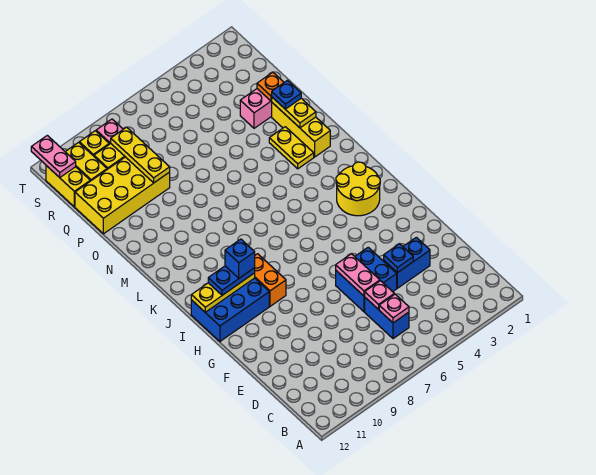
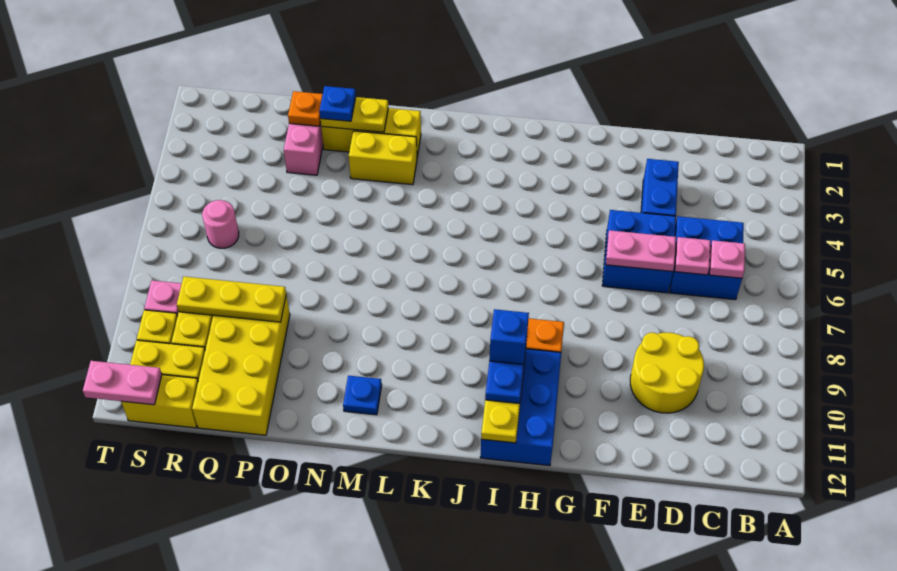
blue brick C6:D6 level 1 -> blue brick C5:D6 level 1
blue plate E4 level 2 -> blue plate M11 level 1
yellow round brick I2:J3 level 1 -> yellow round brick D9:E10 level 1
yellow plate M3:N3 level 1 -> yellow brick M3:N3 level 1
none -> pink round brick R6 level 1

